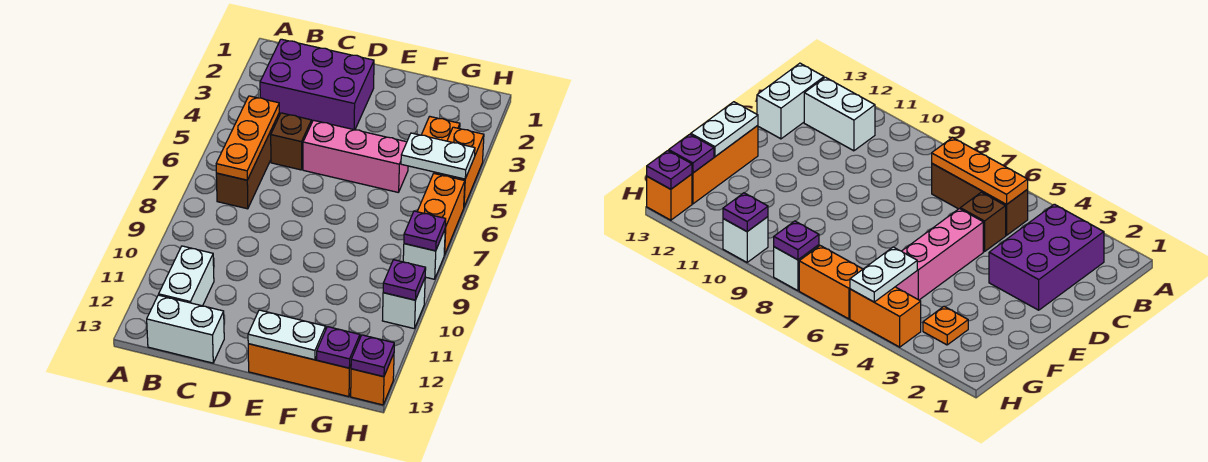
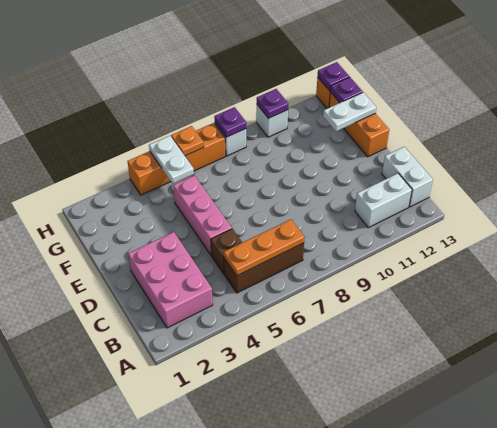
purple brick B2:D3 level 1 -> pink brick B2:D3 level 1
white plate E13:F13 level 2 -> white plate F12:F13 level 2
orange plate G3 level 1 -> orange plate H6 level 2

